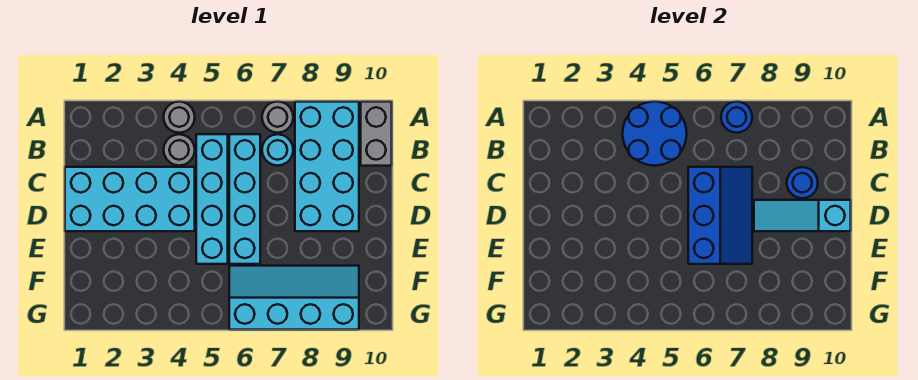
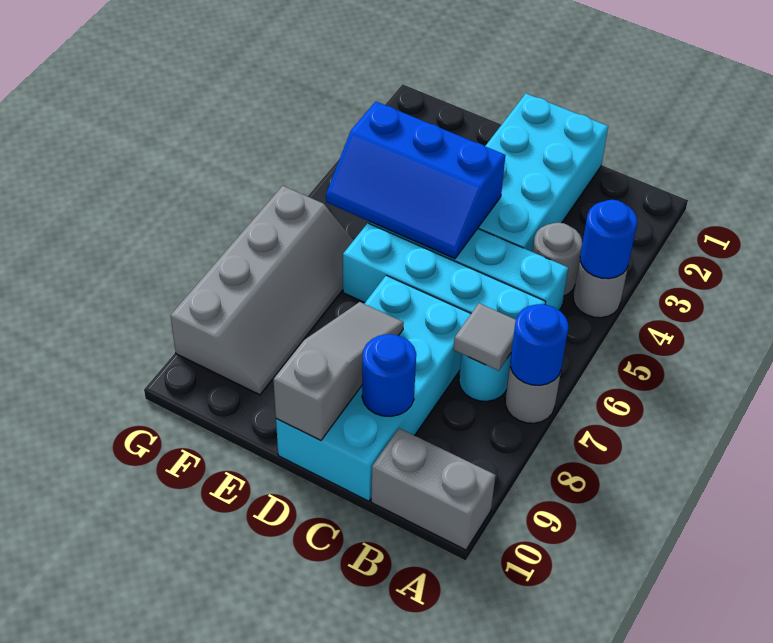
blue round brick A4:B5 level 2 -> blue round brick A4 level 2
cyan brick A8:D9 level 1 -> cyan brick C7:D10 level 1
none -> grey tile B7 level 2
blue slope C6:E7 level 2 top 6 -> blue slope D4:F5 level 2 top 4
cyan slope D8:D10 level 2 top 10 -> grey slope D8:D10 level 2 top 10
cyan slope F6:G9 level 1 top G -> grey slope F6:G9 level 1 top G

